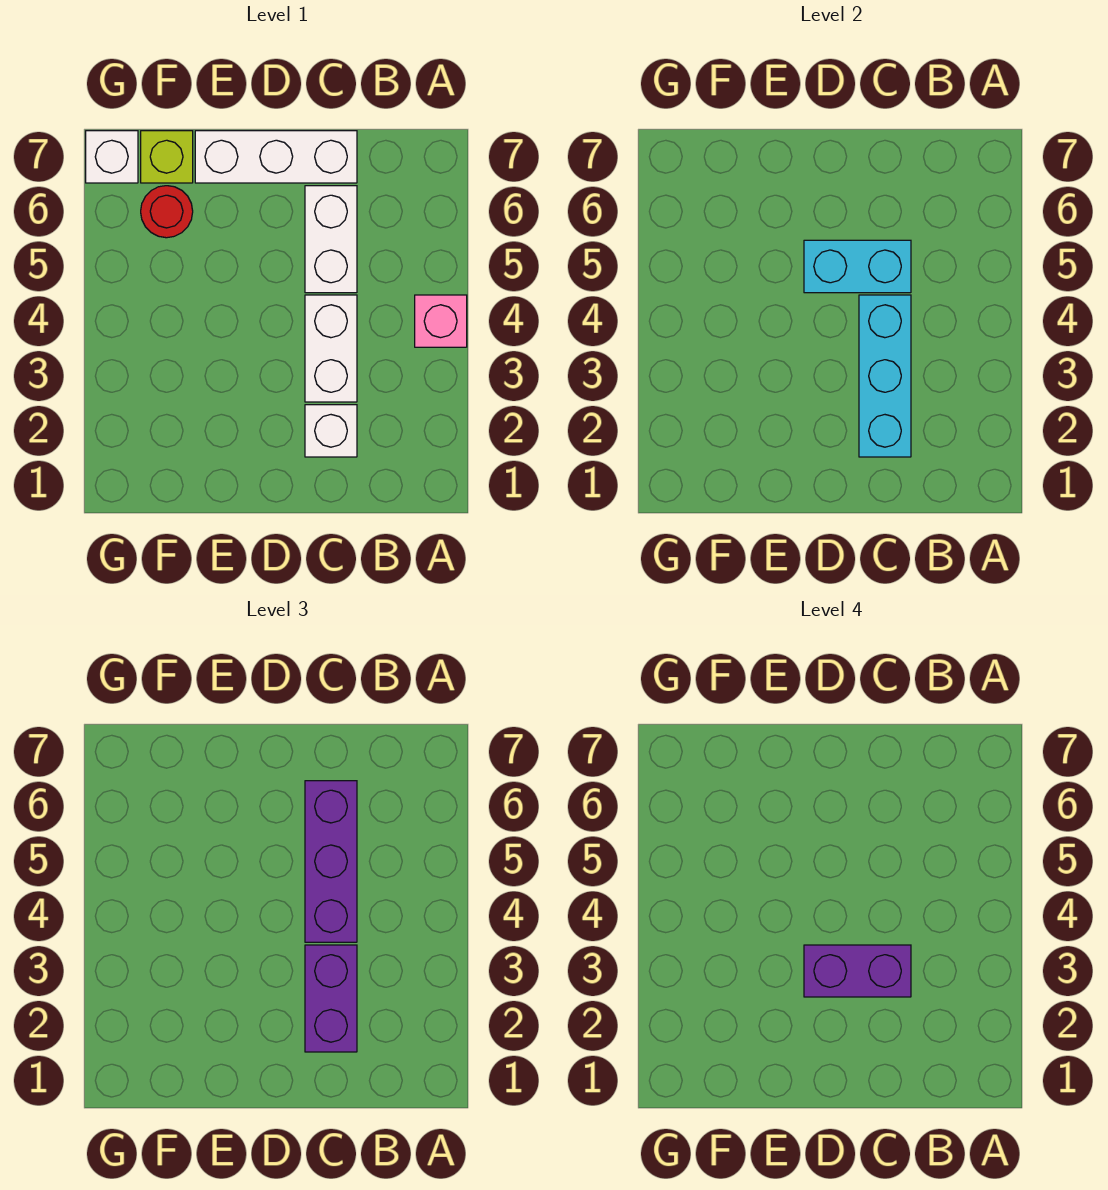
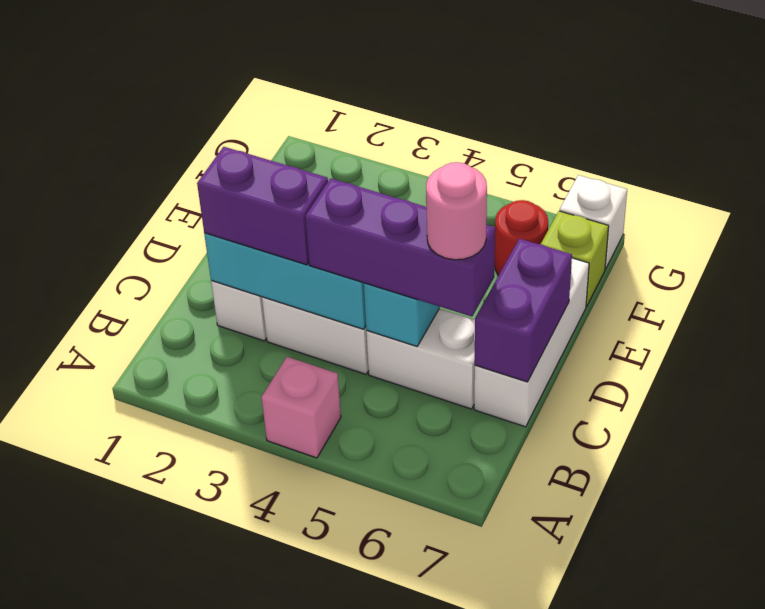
purple brick C3:D3 level 4 -> purple brick C7:D7 level 2
none -> pink round brick C6 level 4

